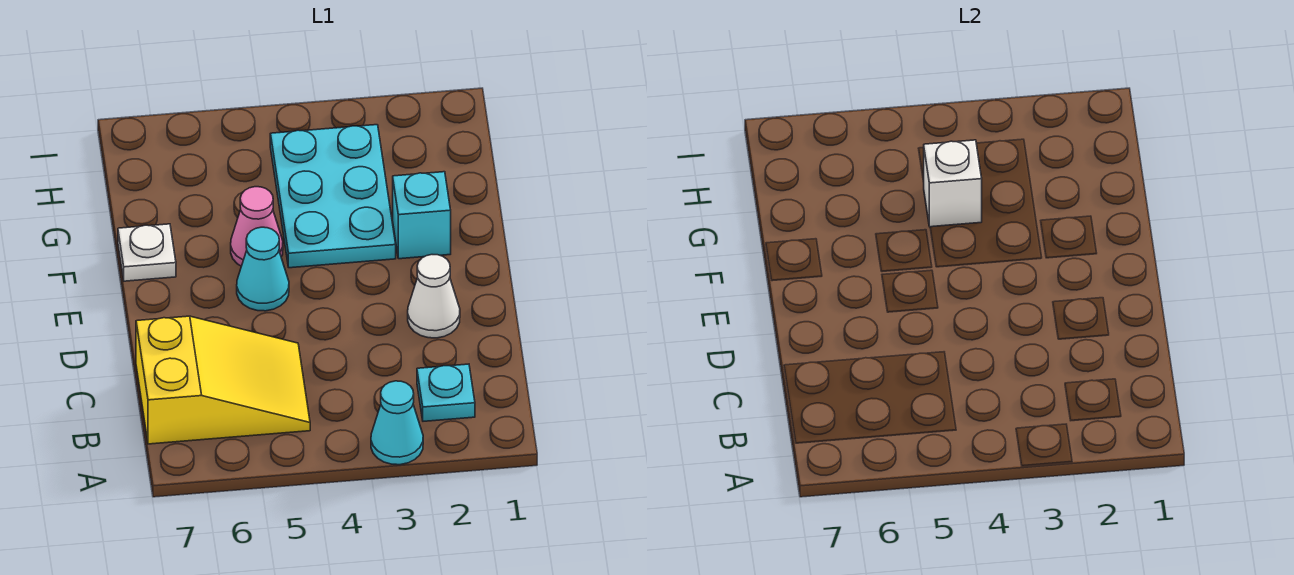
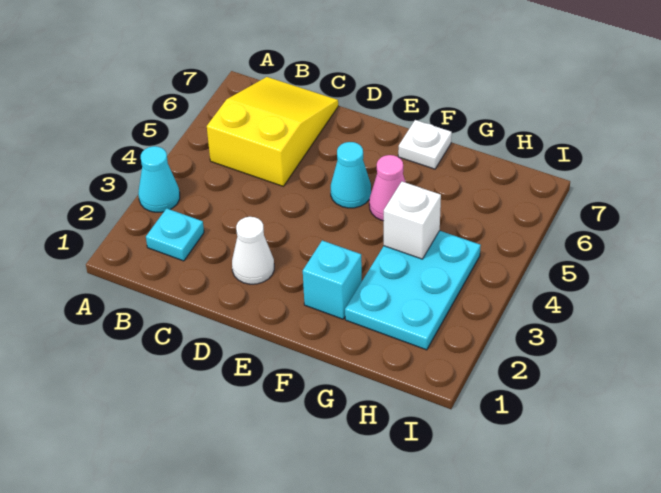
yellow slope B5:C7 level 1 top 7 -> yellow slope B5:C7 level 1 top 5
cyan plate F3:H4 level 1 -> cyan plate G2:H4 level 1

